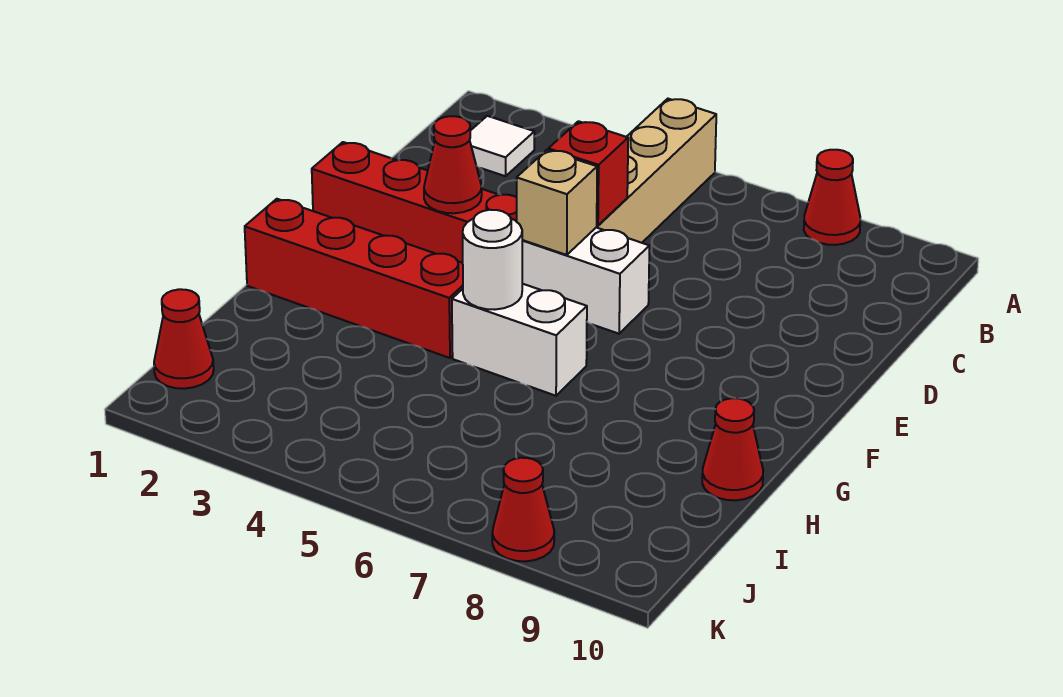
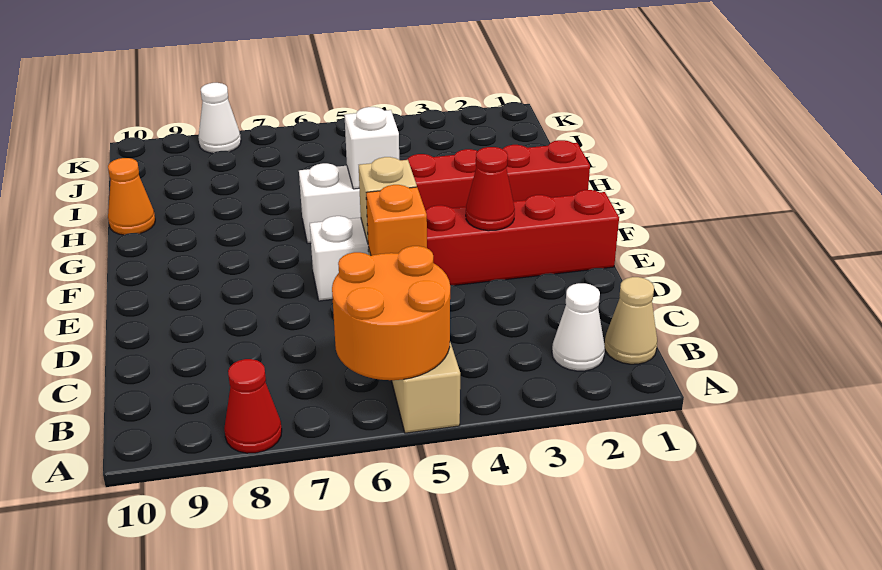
none -> orange round brick A5:B6 level 2
none -> tan cone B1 level 1
white tile B2 level 1 -> white cone B2 level 1
red brick D5 level 2 -> orange brick D5 level 2
white round brick G5 level 2 -> white brick G5 level 2
red cone H10 level 1 -> orange cone H10 level 1
red cone J1 level 1 -> none
red cone K8 level 1 -> white cone K8 level 1

